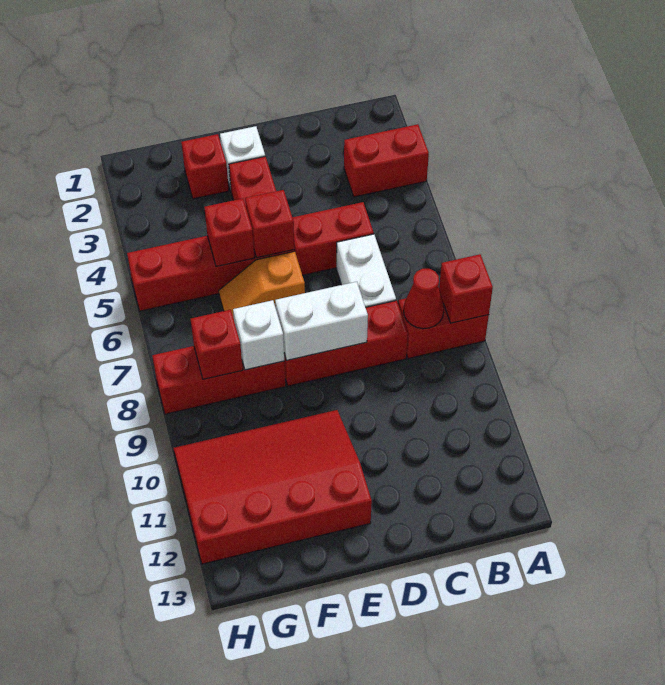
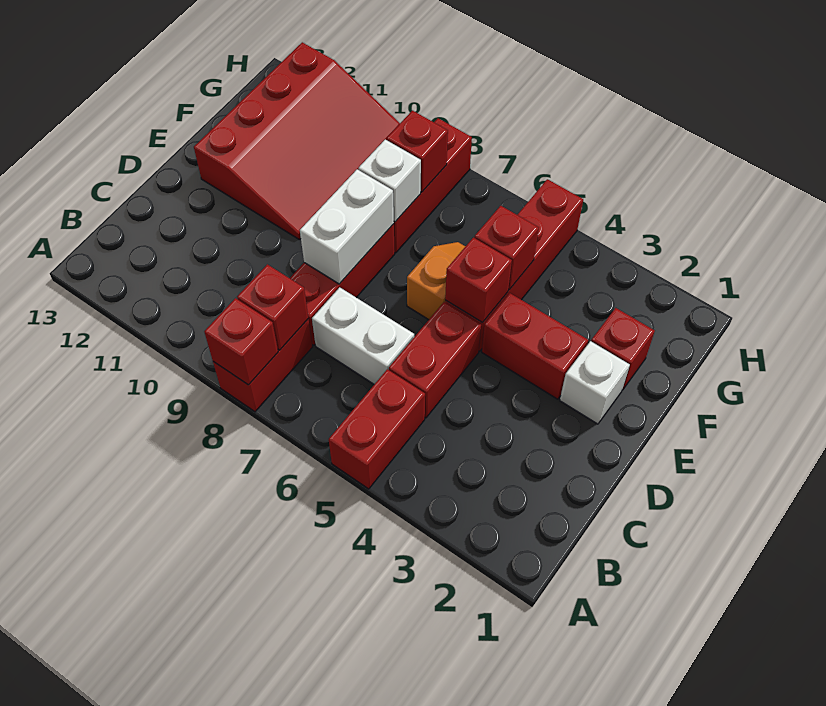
red brick A3:B3 level 1 -> red brick A5:B5 level 1
red cone B8 level 2 -> red brick B8 level 2

